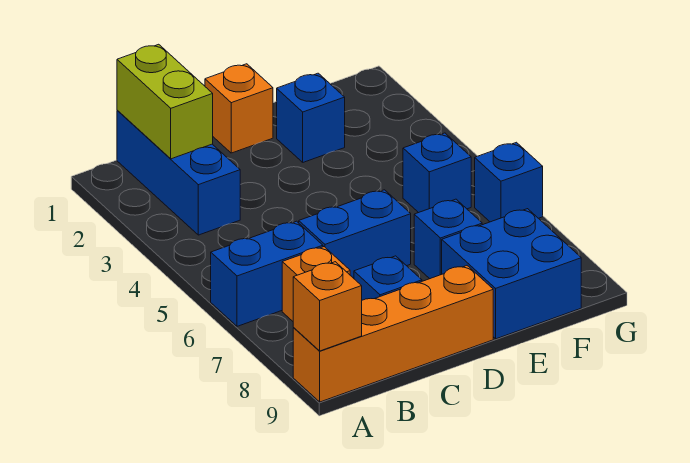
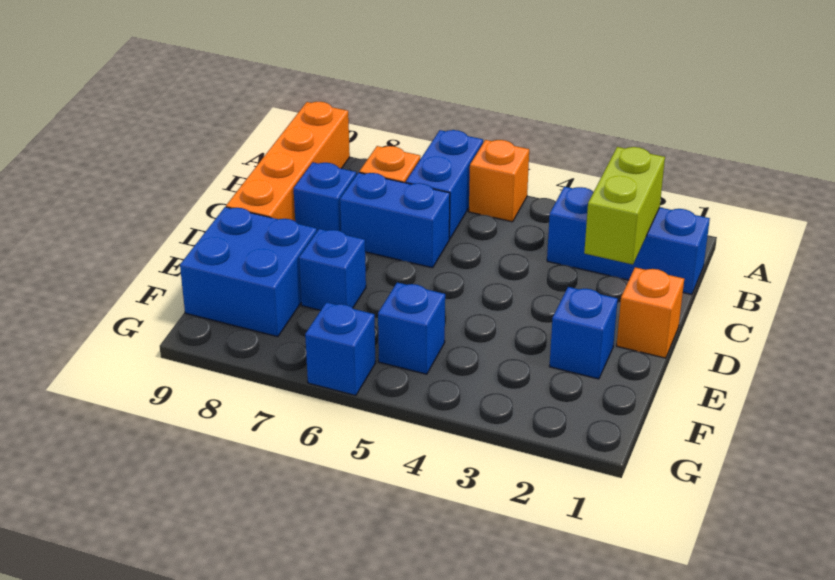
orange brick A9 level 2 -> orange brick A5 level 1
lime brick B1:B2 level 2 -> lime brick B2:C2 level 2
blue brick C6:D6 level 1 -> blue brick C6:C7 level 1

